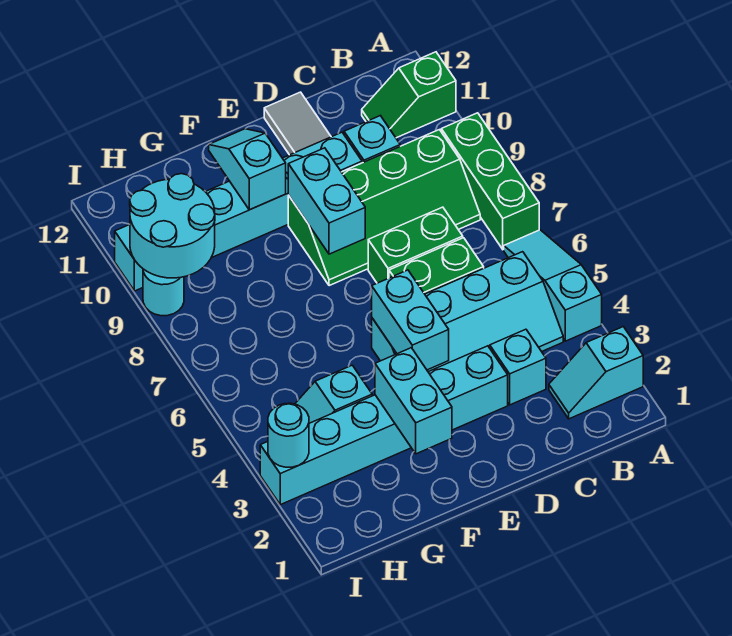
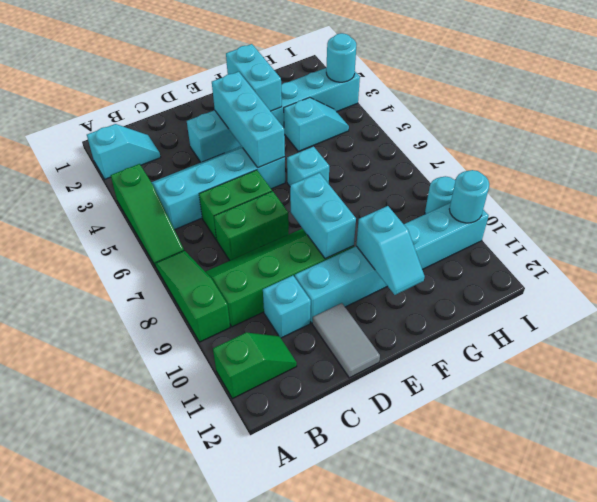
cyan slope A4:A6 level 1 top 4 -> green slope A4:A6 level 1 top 4
green brick A7:A9 level 1 -> green slope A7:A9 level 1 top 9
cyan brick C3 level 1 -> cyan brick F6 level 1
cyan brick E4:E5 level 2 -> cyan brick E3:E5 level 2
cyan round brick H9:I10 level 2 -> cyan round brick I10 level 2

